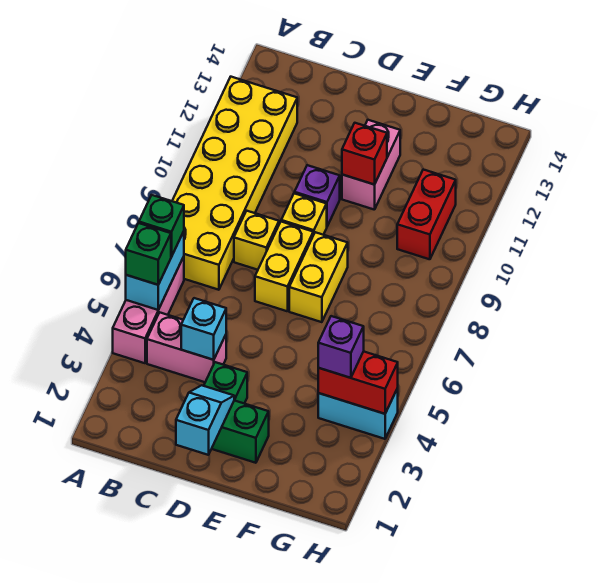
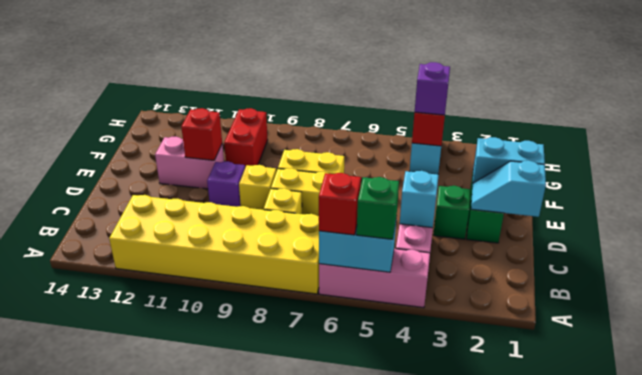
green brick A6 level 3 -> red brick A6 level 3
none -> cyan brick E1:E2 level 2
red brick G10:G11 level 1 -> red brick F10:G10 level 1

